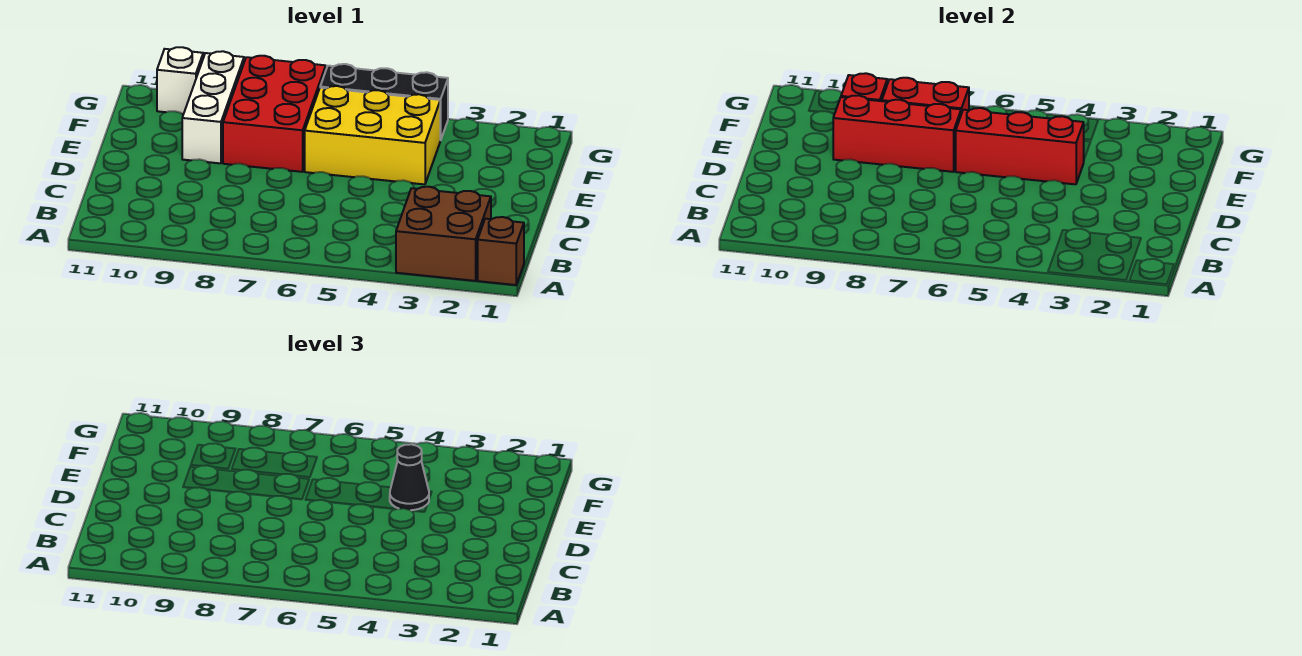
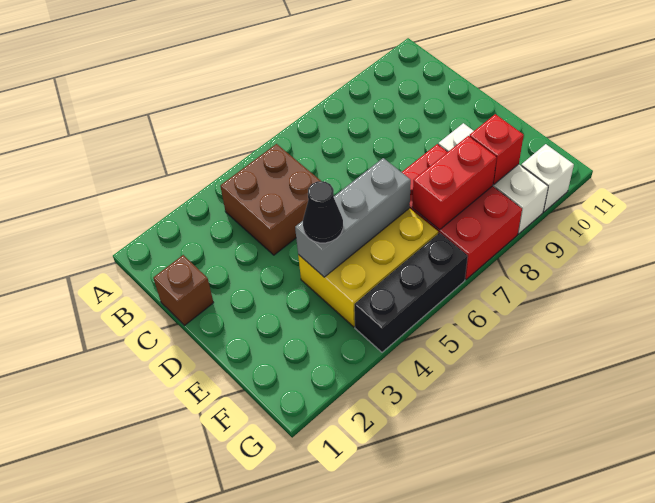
brown brick A1 level 1 -> brown brick C1 level 1
brown brick A2:B3 level 1 -> brown brick B4:C5 level 1
red brick E4:E6 level 2 -> grey brick E4:E6 level 2
red brick E7:E9 level 2 -> none

